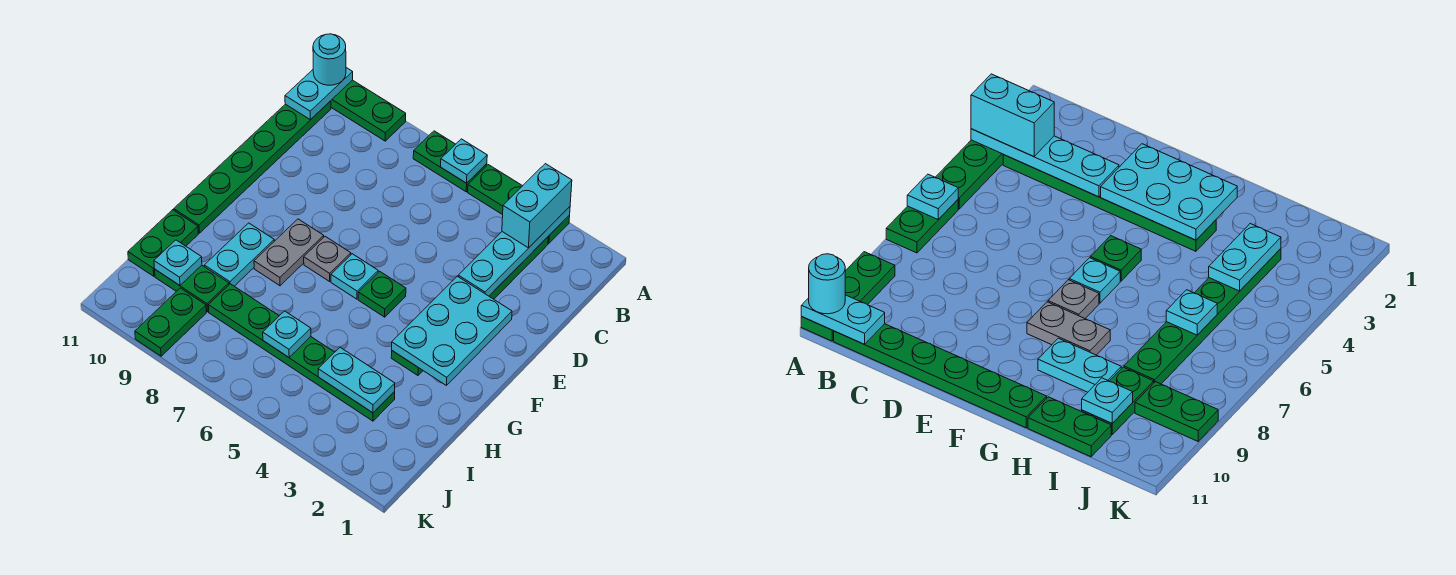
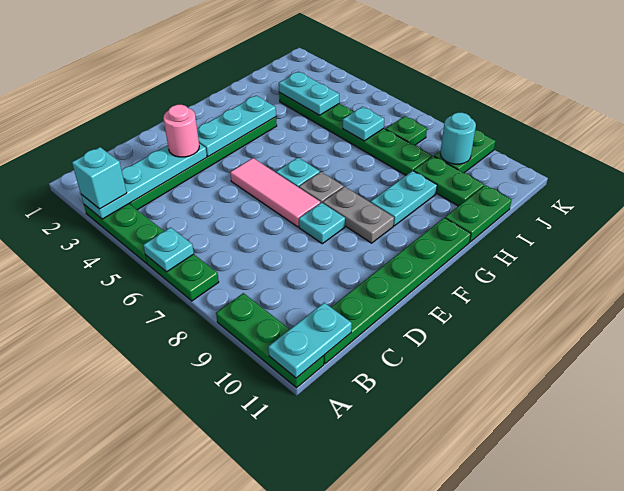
cyan brick A3:B3 level 3 -> cyan brick A3 level 3
cyan round brick A11 level 3 -> cyan round brick J9 level 2
none -> pink round brick D3 level 3
cyan plate E2:G3 level 2 -> cyan plate E3:G3 level 2
none -> pink tile E5:E7 level 1
green plate F5 level 1 -> green plate J7 level 1
grey plate F8:G8 level 1 -> grey plate F8:F9 level 1
cyan plate I10 level 2 -> cyan plate E8 level 1

